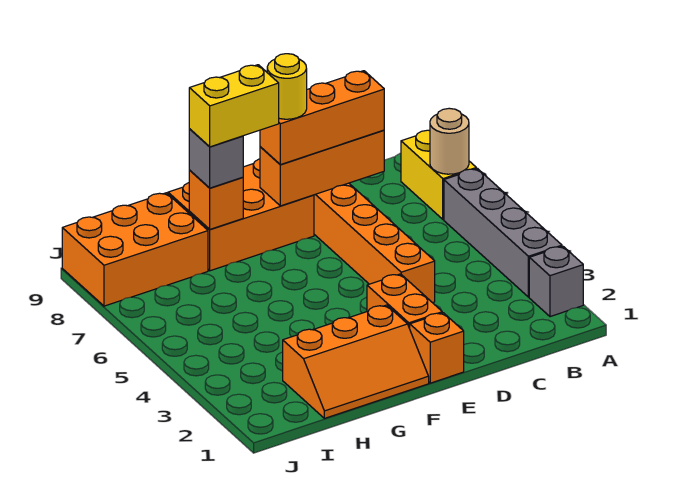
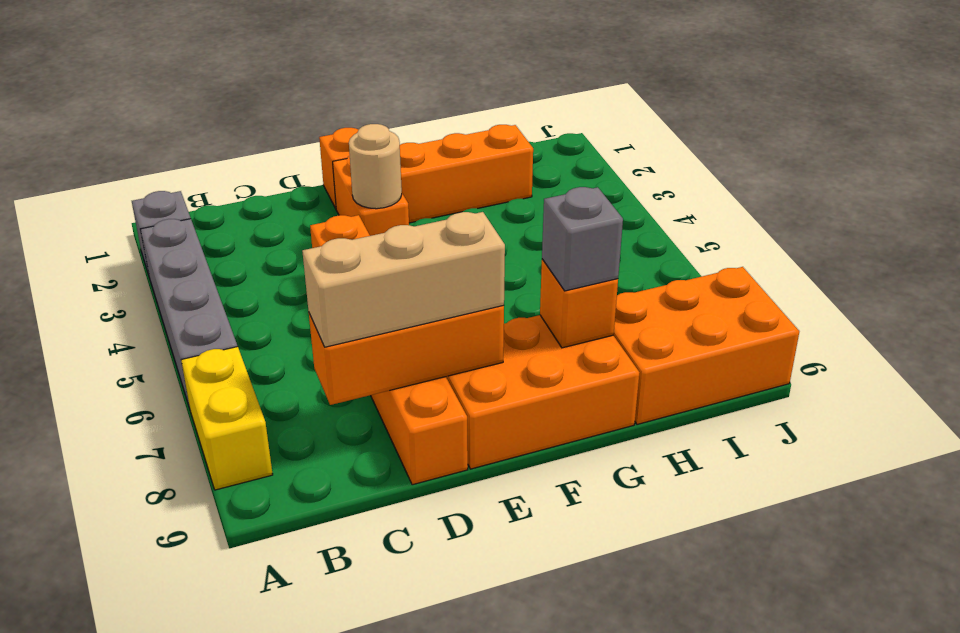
tan round brick A7 level 2 -> tan round brick E3 level 2
orange brick C8:E8 level 3 -> tan brick C8:E8 level 3
yellow round brick E8 level 4 -> none
yellow brick F8:G8 level 4 -> none

